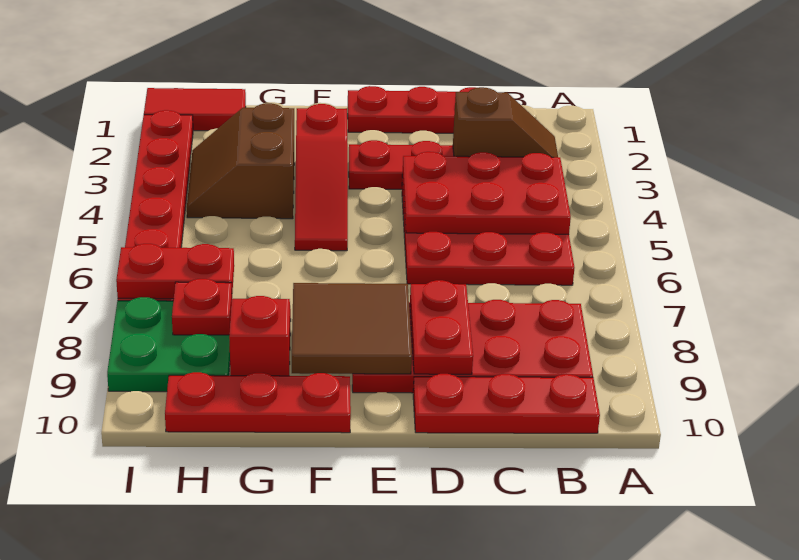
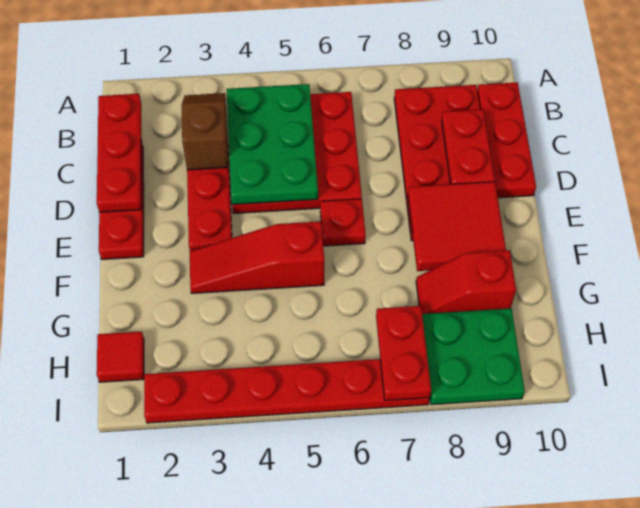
red plate B4:D5 level 2 -> green plate B4:D5 level 2
red plate D8:D9 level 2 -> red plate C9:D9 level 2
brown tile E8:F9 level 2 -> red tile E8:F9 level 2
red slope F3:F5 level 1 top 3 -> red slope F3:F5 level 1 top 5
red plate F10:H10 level 1 -> red plate B1:D1 level 2
brown slope G3:H4 level 1 top G -> none
red tile H1:I1 level 1 -> red tile H1 level 1
red plate H8 level 2 -> red plate E6 level 1

